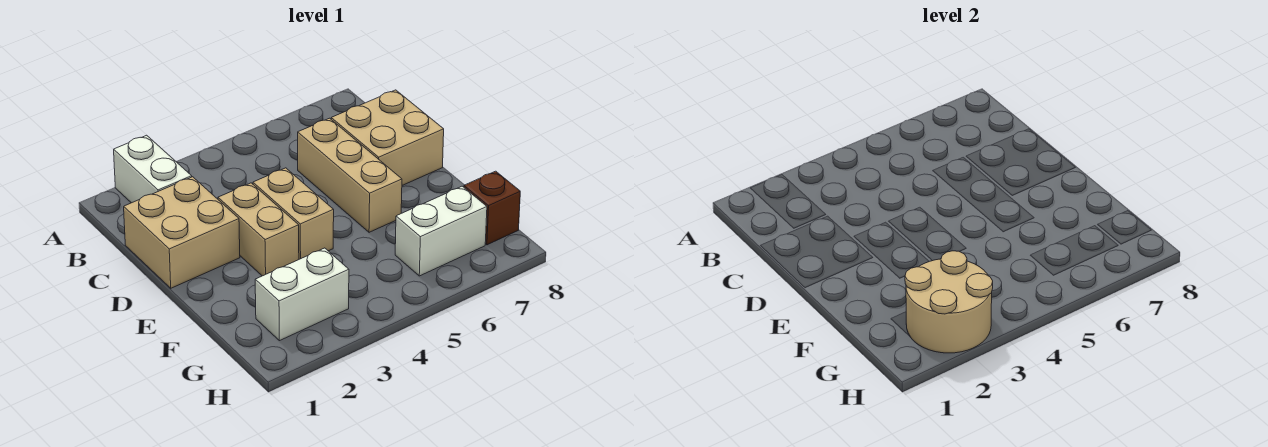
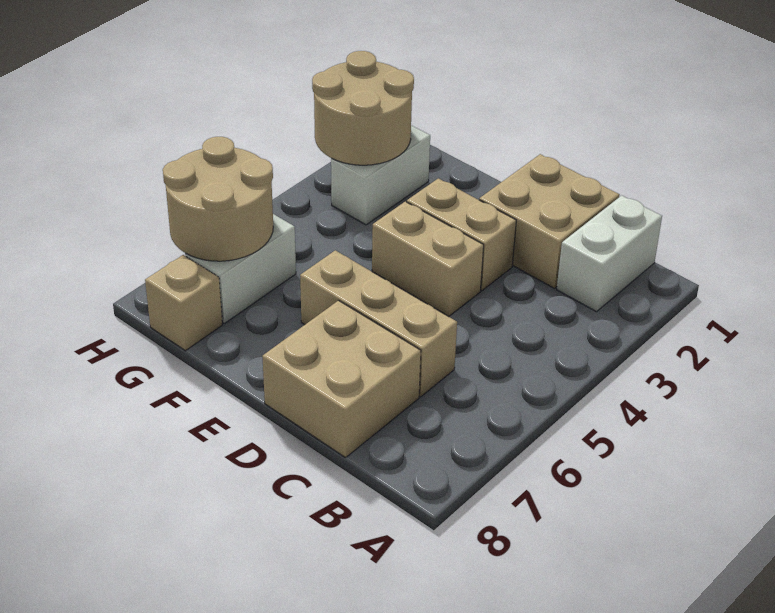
white brick A2:B2 level 1 -> white brick B1:B2 level 1
none -> tan round brick G6:H7 level 2
brown brick G8 level 1 -> tan brick G8 level 1

